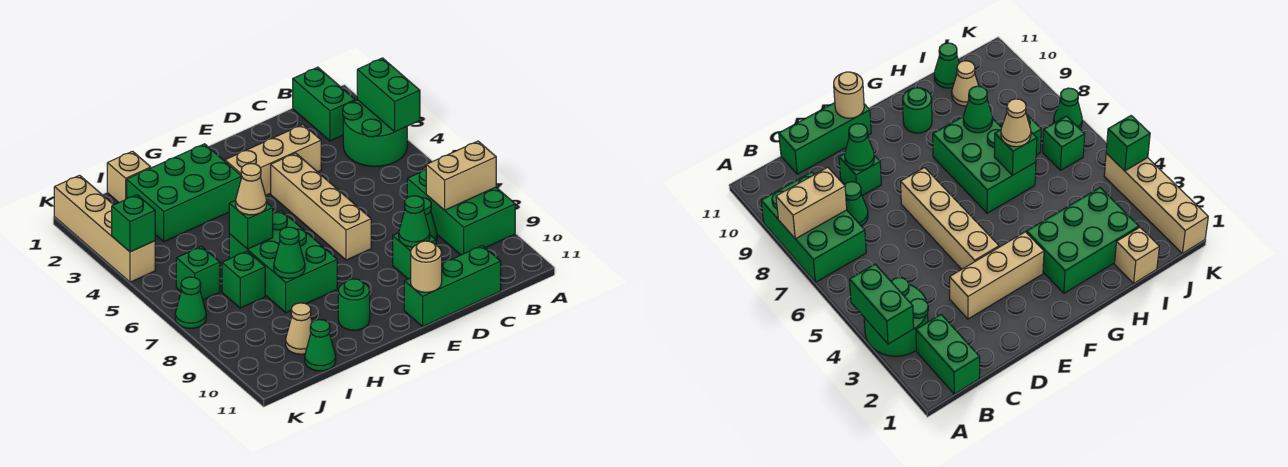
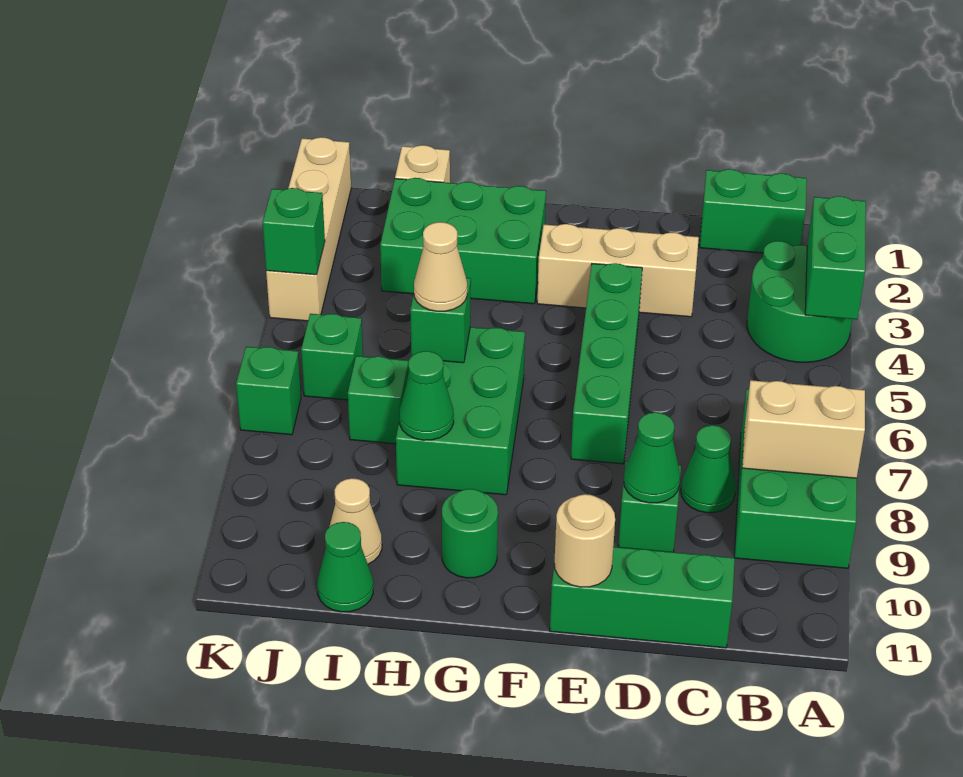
green brick B1:B2 level 1 -> green brick B1:C1 level 1
tan brick E4:E7 level 1 -> green brick E4:E7 level 1
green cone K7 level 1 -> green brick K7 level 1

